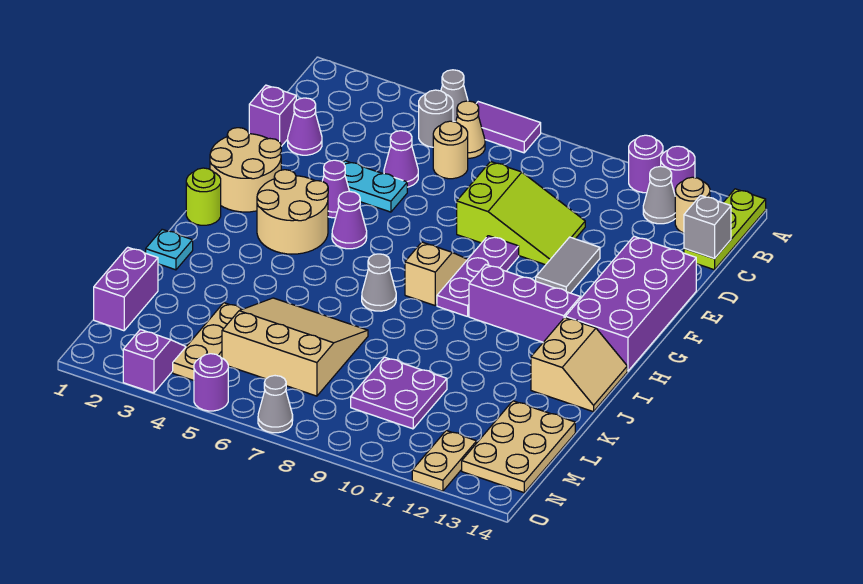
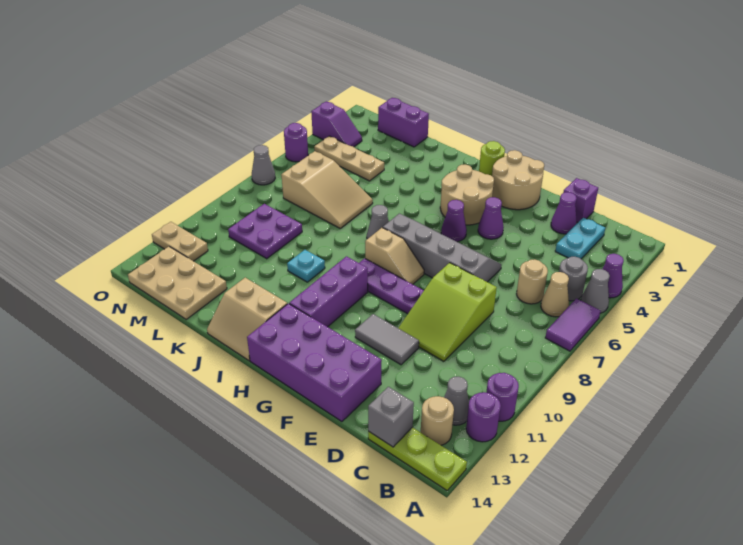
purple cone D5 level 1 -> purple cone A4 level 1
cyan plate E4:E5 level 1 -> cyan plate C2:C3 level 1
none -> grey slope E6:H7 level 1 top 7
cyan plate J1 level 1 -> cyan plate J10 level 1
tan slope K5:M7 level 1 top M -> tan slope K6:M7 level 1 top M

